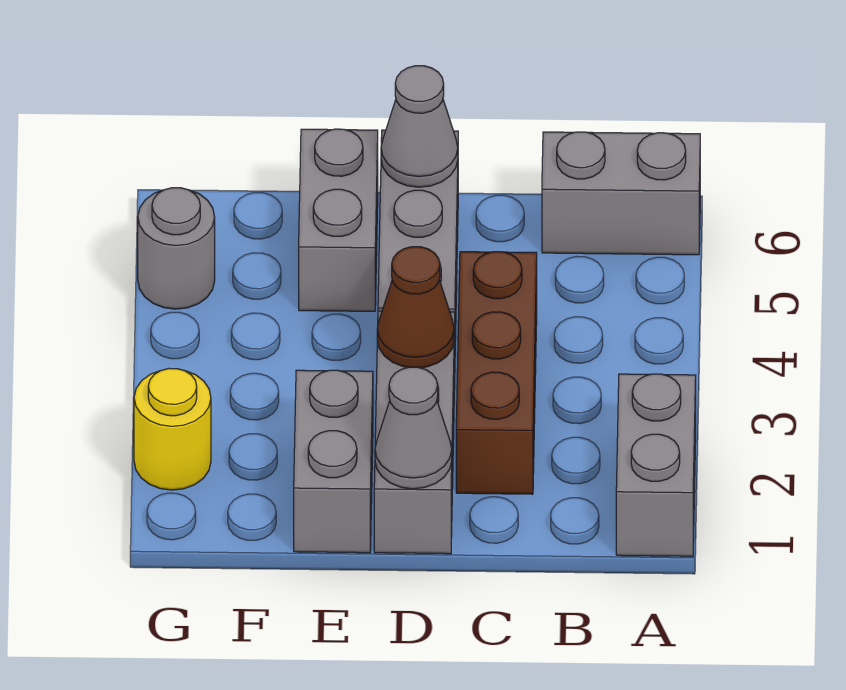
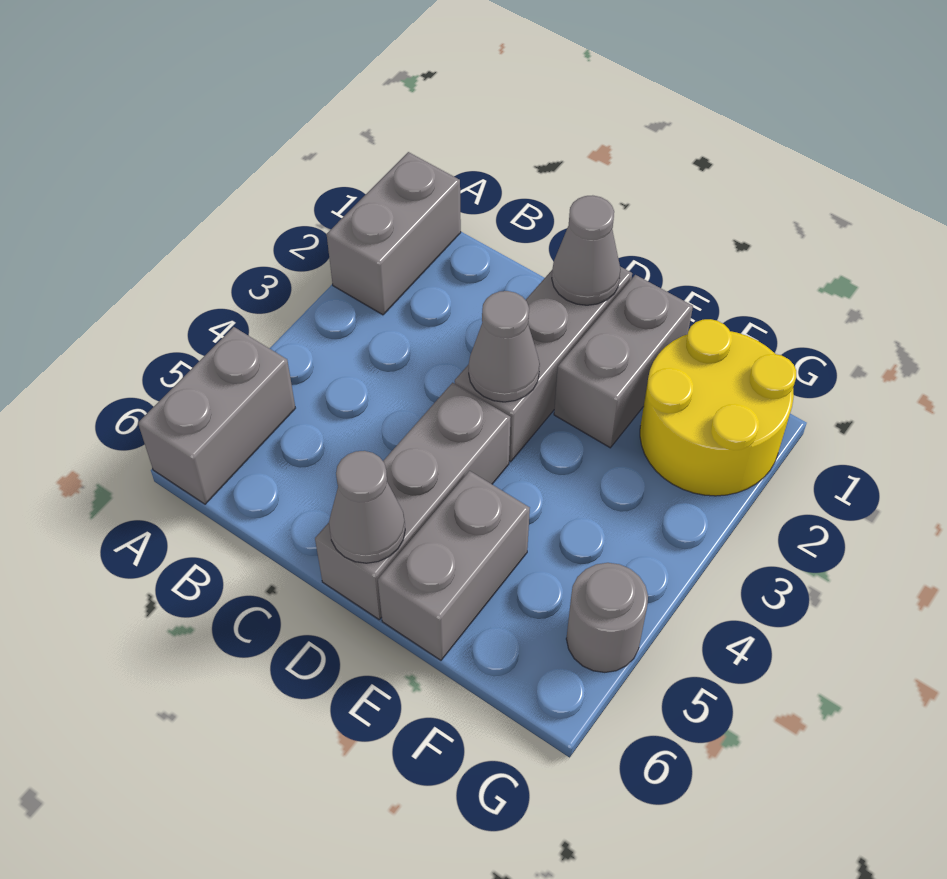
grey brick A6:B6 level 1 -> grey brick A5:A6 level 1
brown brick C2:C4 level 1 -> none
brown cone D3 level 2 -> grey cone D3 level 2
yellow round brick G2 level 1 -> yellow round brick F1:G2 level 1

